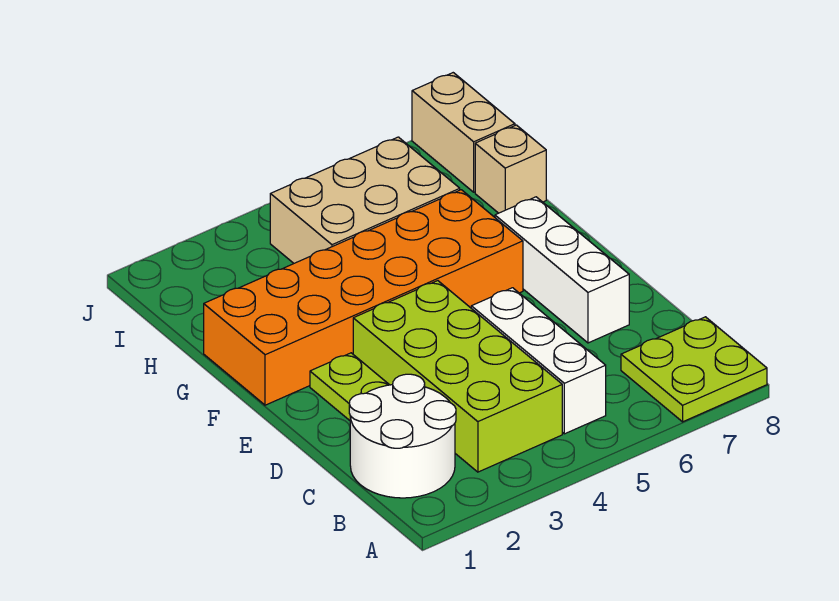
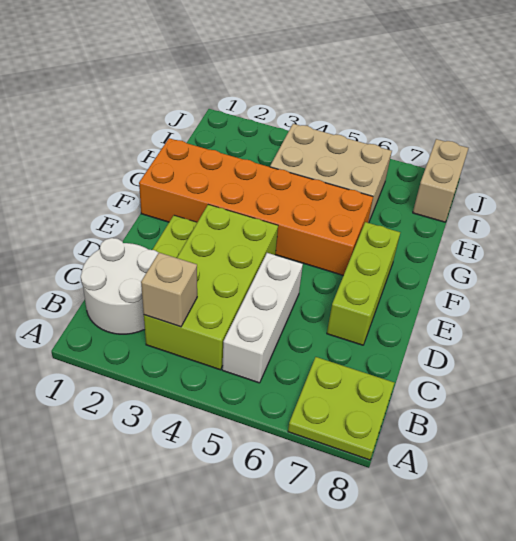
white brick D7:F7 level 1 -> lime brick D7:F7 level 1
tan brick H8 level 1 -> tan brick B3 level 2

